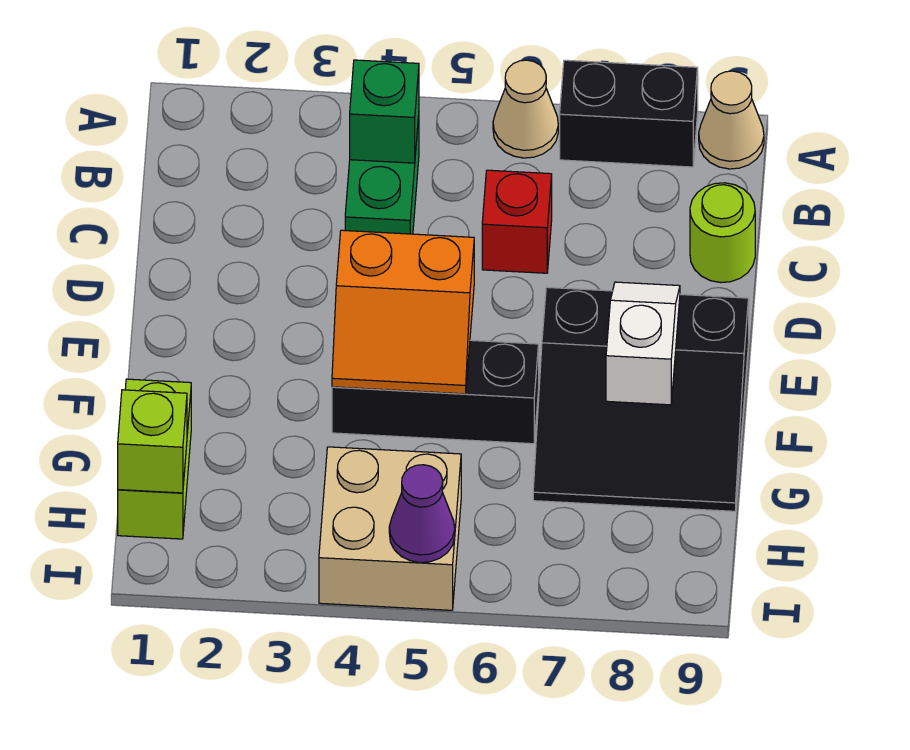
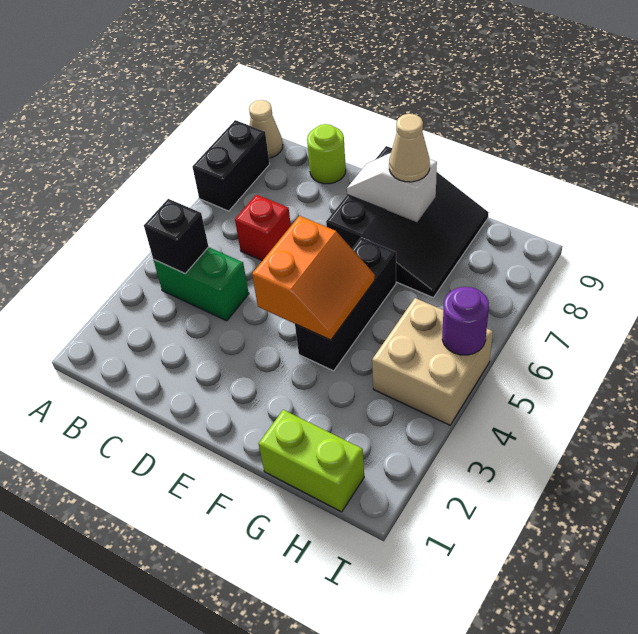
tan cone A6 level 1 -> tan cone F8 level 3
green brick B4 level 2 -> black brick B4 level 2
lime brick H1 level 2 -> none
purple cone I5 level 2 -> purple round brick I5 level 2

